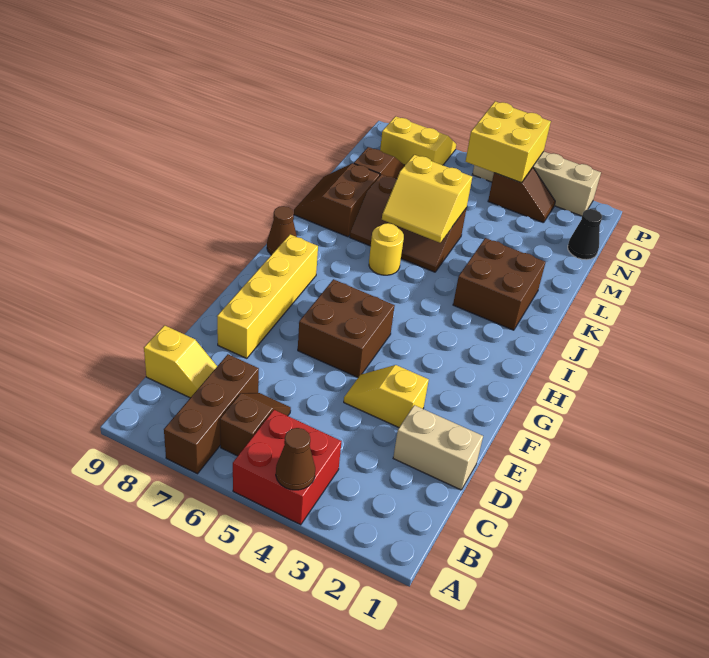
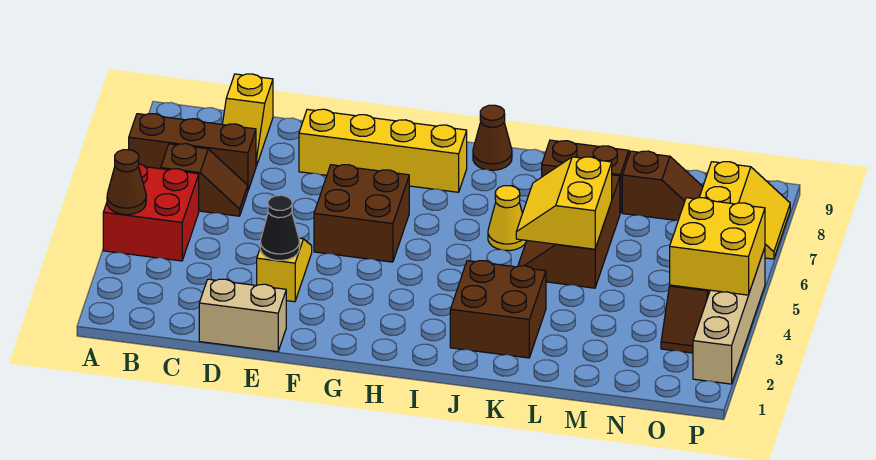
tan brick D1:D2 level 1 -> tan brick D1:E1 level 1
yellow round brick J6 level 1 -> yellow cone J6 level 1
black cone N1 level 1 -> black cone E3 level 2

